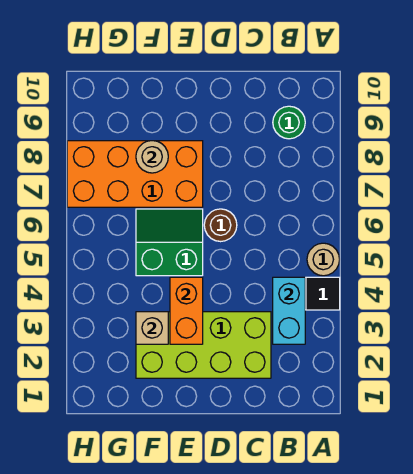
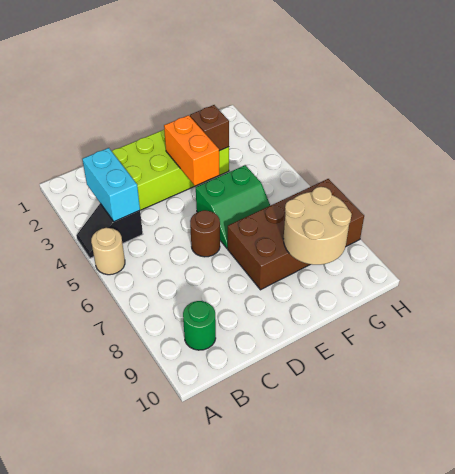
orange brick E7:H8 level 1 -> brown brick E7:H8 level 1
tan brick F3 level 2 -> brown brick F3 level 2
tan round brick F8 level 2 -> tan round brick F8:G9 level 2

